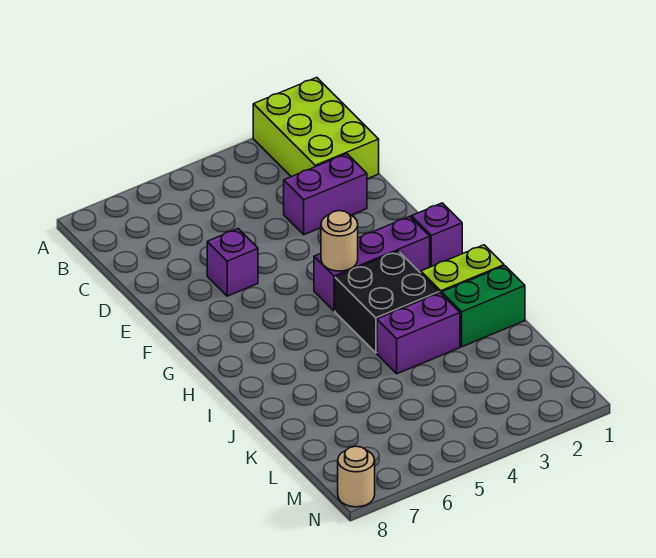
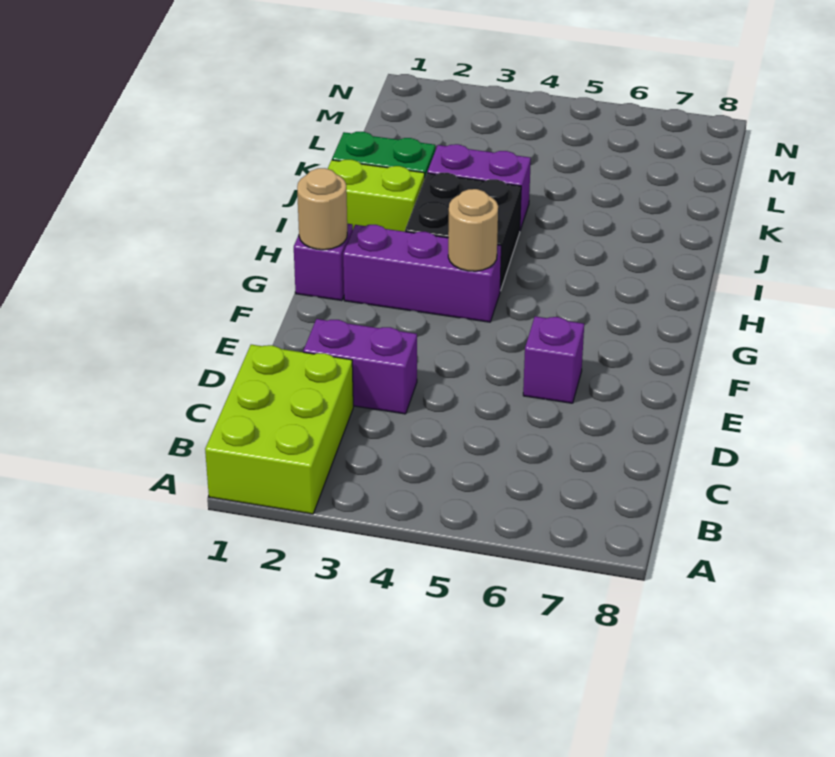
tan round brick N8 level 1 -> tan round brick G1 level 2

